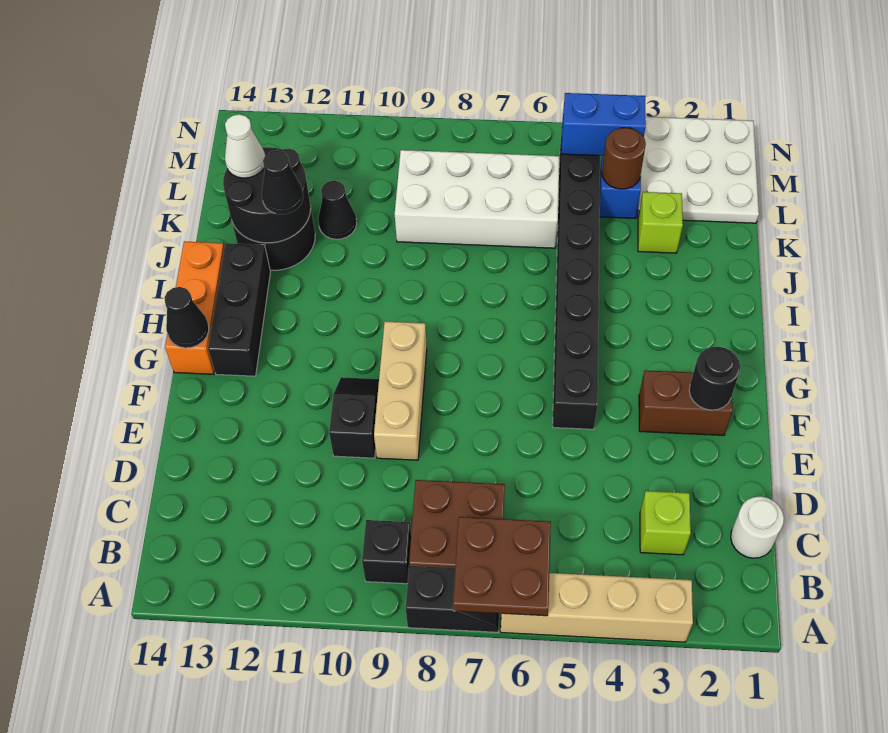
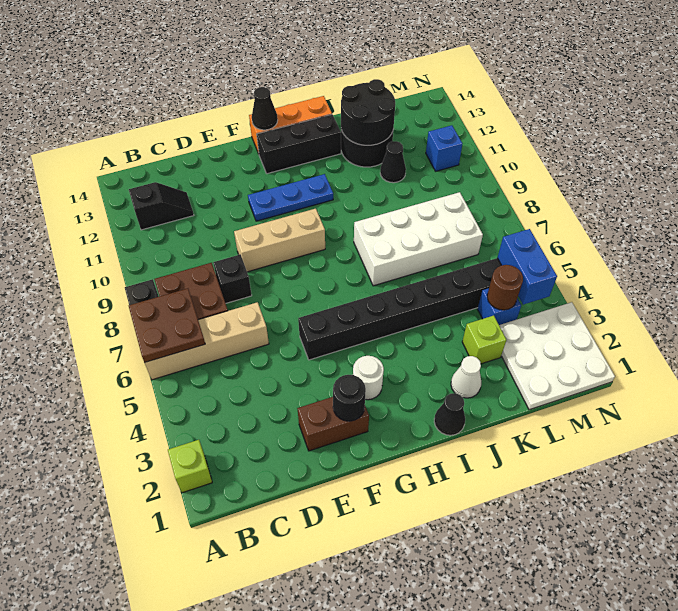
tan brick A3:A6 level 1 -> tan brick A6:D6 level 1
black brick B9 level 1 -> black brick D8 level 1
white round brick C1 level 1 -> white round brick G3 level 1
lime brick C3 level 1 -> lime brick A2 level 1
black slope E10:F10 level 1 top E -> black slope B12:C12 level 1 top B
brown brick F2:F3 level 1 -> brown brick E2:F2 level 1
none -> blue plate F11:H11 level 1
black cone J12 level 3 -> black cone I1 level 1
white brick K6:L9 level 1 -> white brick I7:L8 level 1
white cone K13 level 3 -> white cone J2 level 1
none -> blue brick M11 level 1

